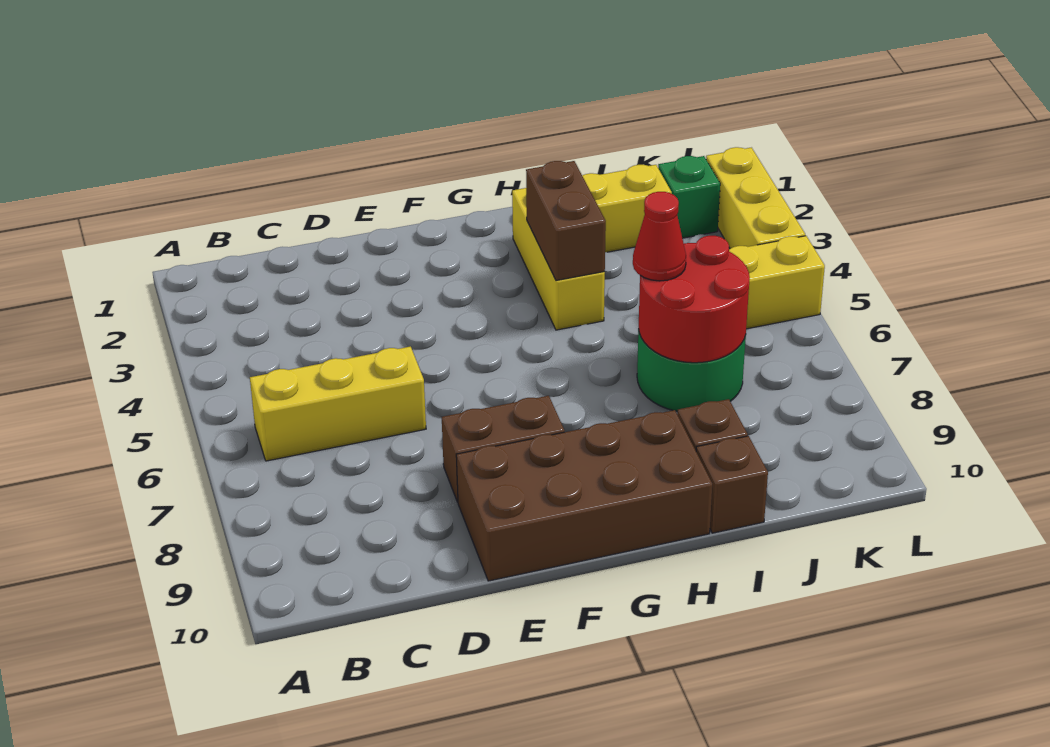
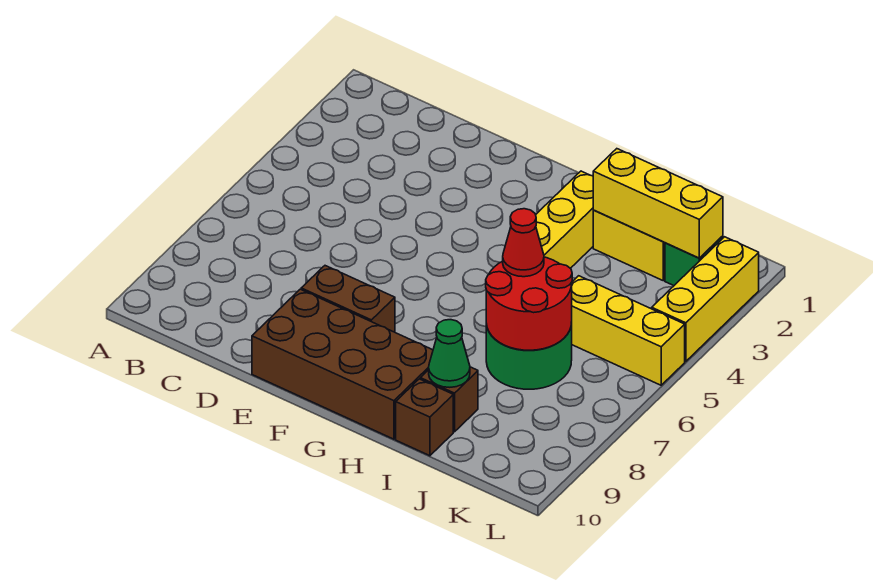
yellow brick B6:D6 level 1 -> yellow brick I2:K2 level 2
brown brick H3:H4 level 2 -> none
none -> green cone I9 level 2

